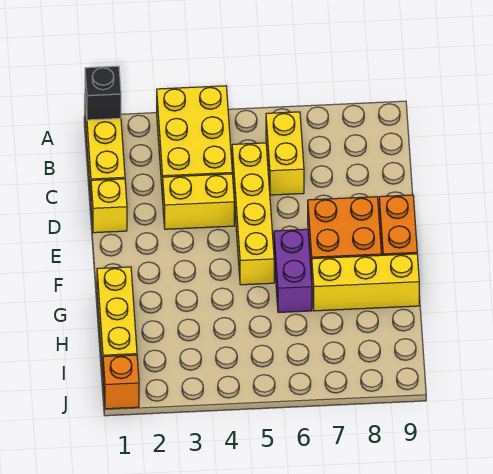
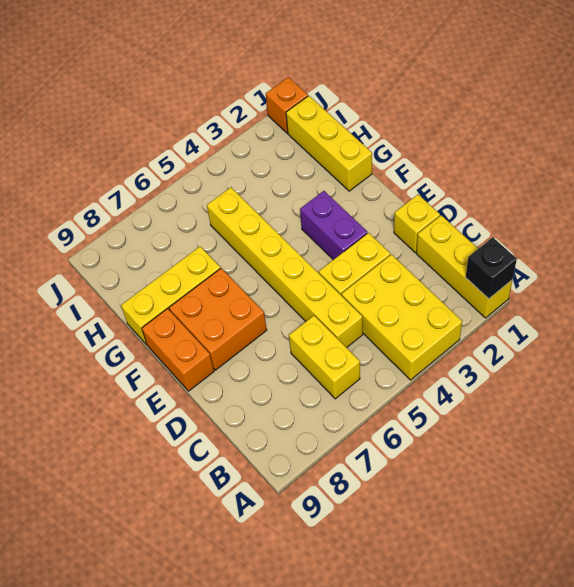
yellow brick C5:F5 level 1 -> yellow brick C5:H5 level 1
purple brick F6:G6 level 1 -> purple brick E3:F3 level 1

